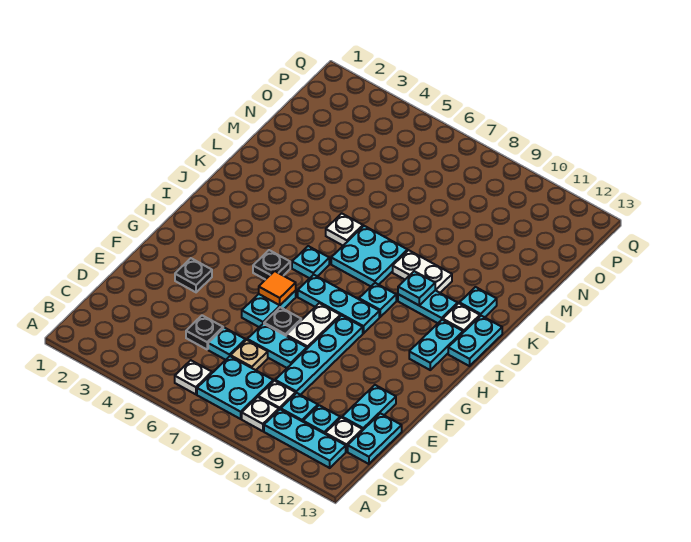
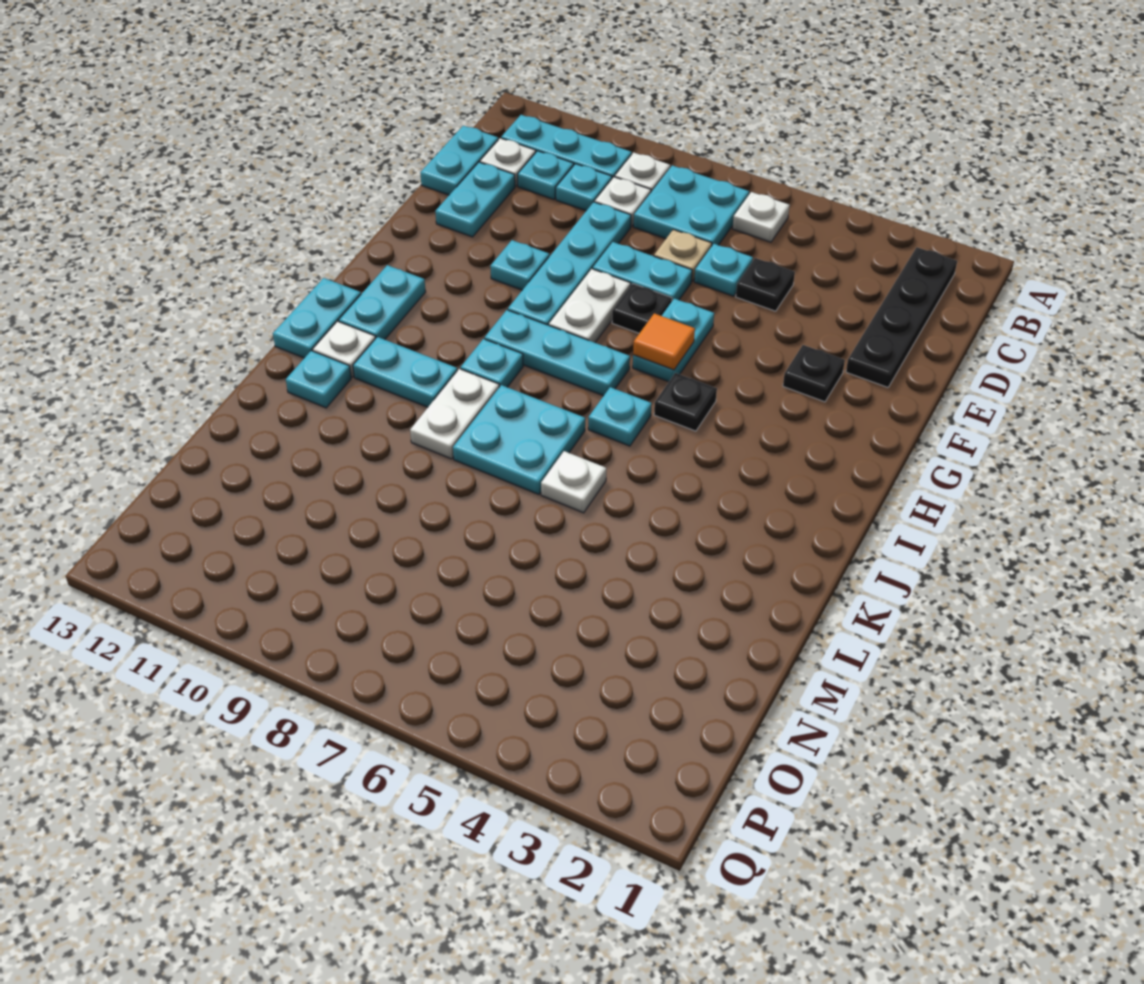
none -> black plate B2:E2 level 1
cyan plate J10 level 2 -> cyan plate F10 level 1
white plate K9:K10 level 1 -> white plate J9:K9 level 1

